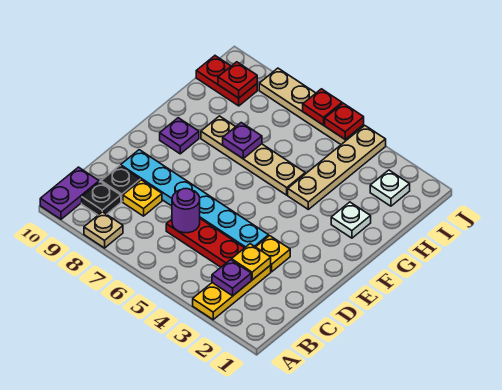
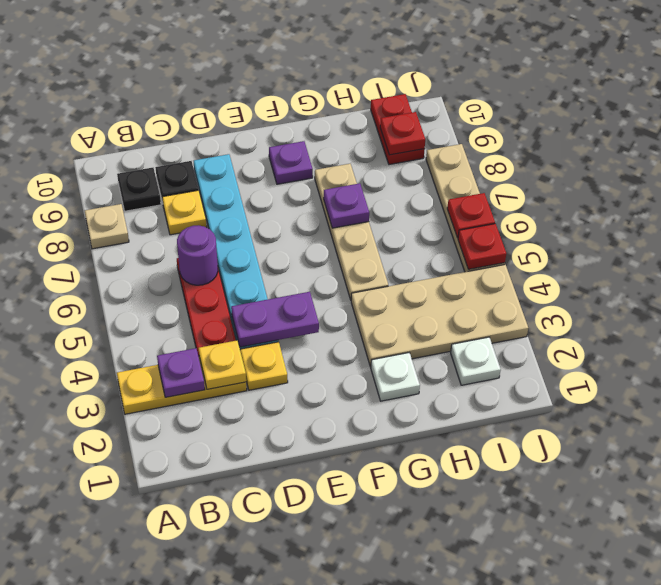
purple plate A10:B10 level 1 -> purple plate D4:E4 level 2
tan plate G4:J4 level 1 -> tan plate G3:J4 level 1

